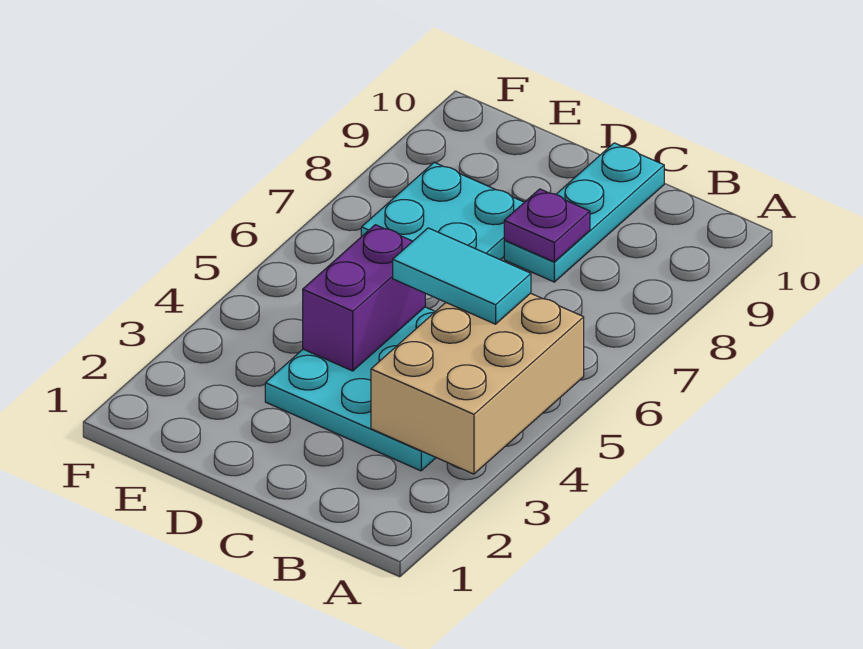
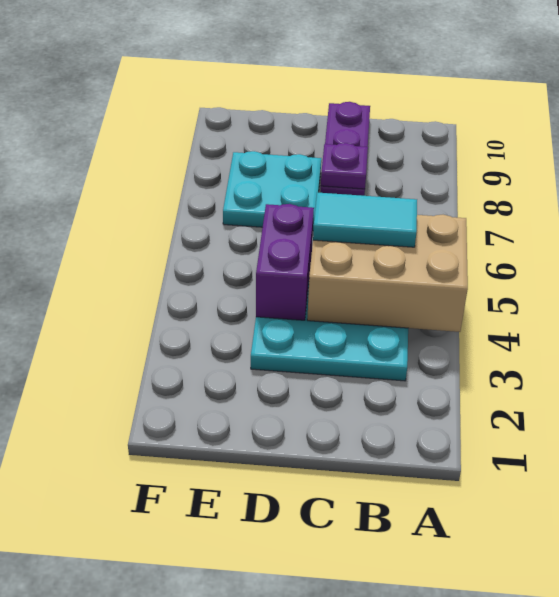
tan brick A3:B5 level 2 -> tan brick A4:C5 level 2
cyan plate C8:C10 level 1 -> purple plate C8:C10 level 1

